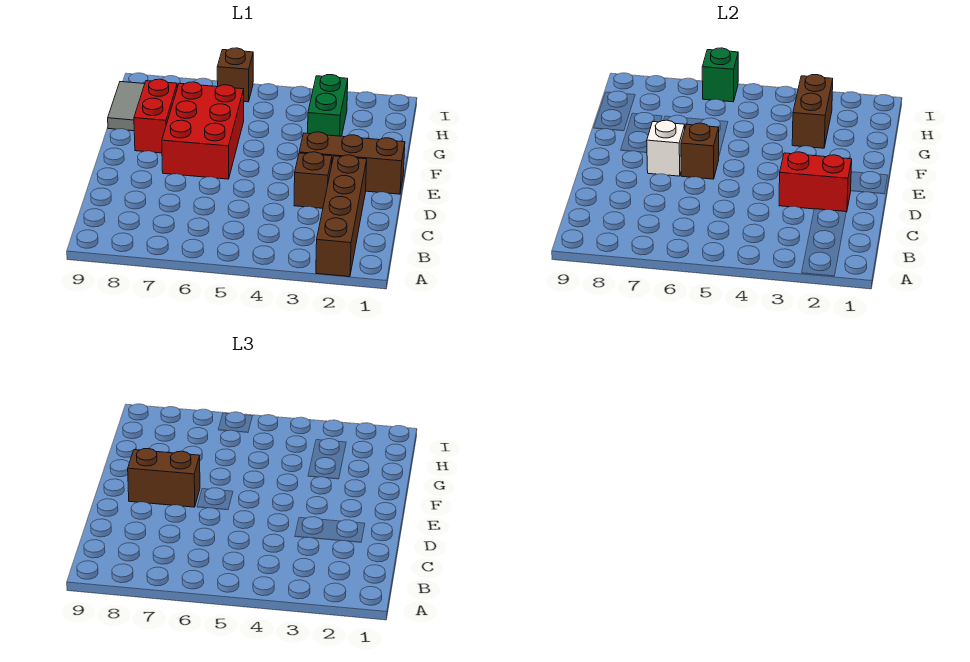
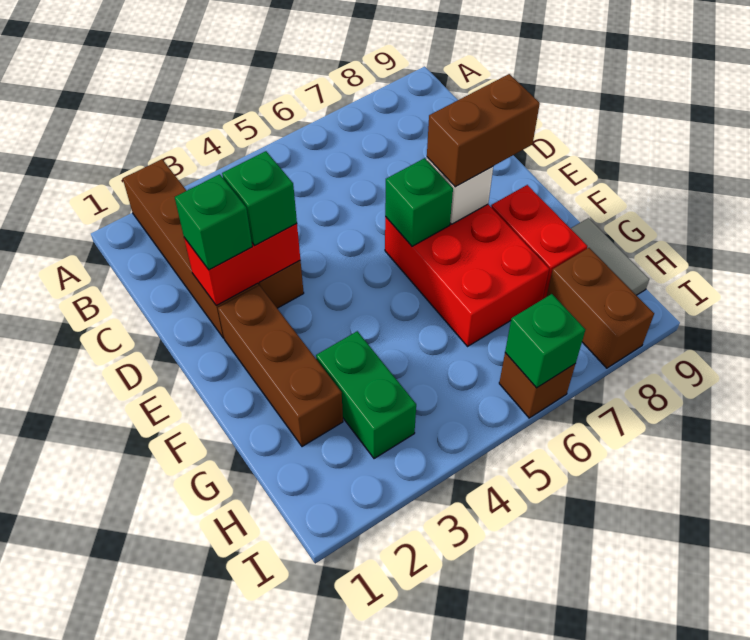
none -> green brick D2 level 3
none -> green brick D3 level 3
brown brick E1:E3 level 1 -> brown brick E2:G2 level 1
brown brick E6 level 2 -> green brick E6 level 2
brown brick G3:H3 level 2 -> brown brick H8:I8 level 1

